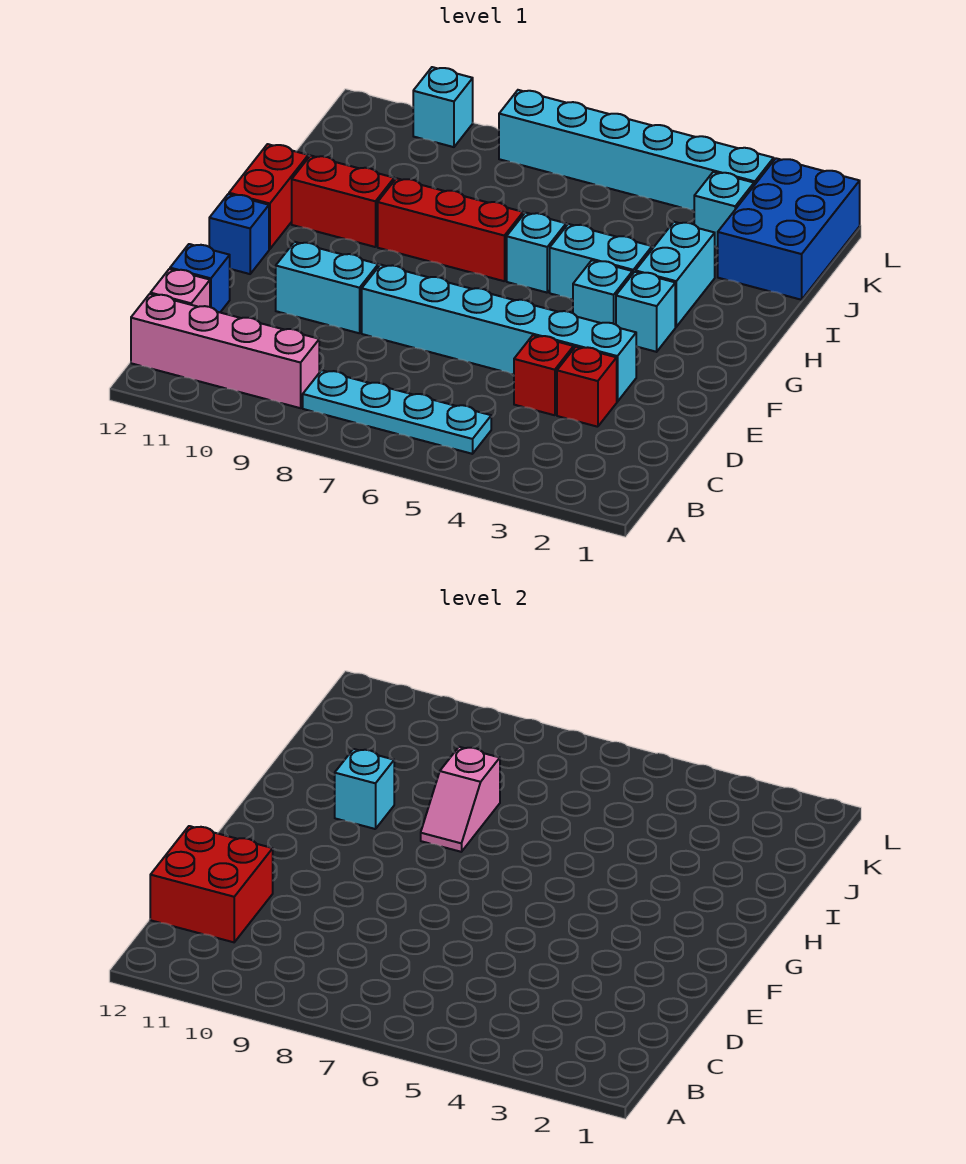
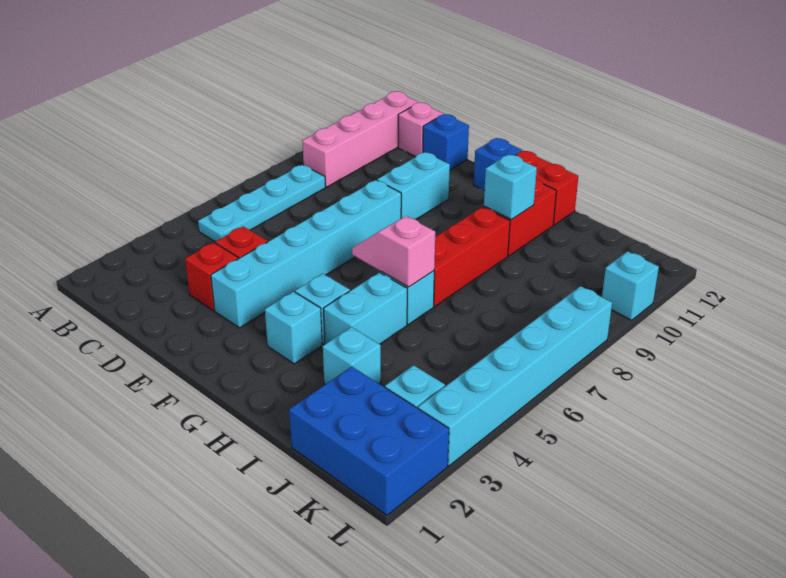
red brick C11:D12 level 2 -> none
cyan brick H3:I3 level 1 -> cyan brick I3 level 1
pink slope H8:I8 level 2 top I -> pink slope G6:H6 level 2 top H

